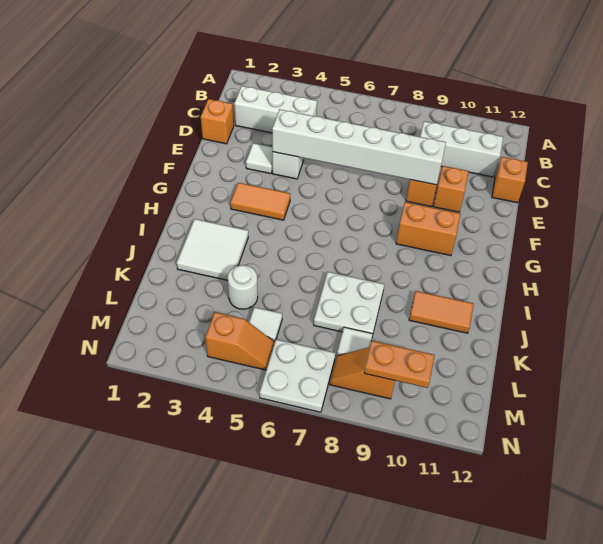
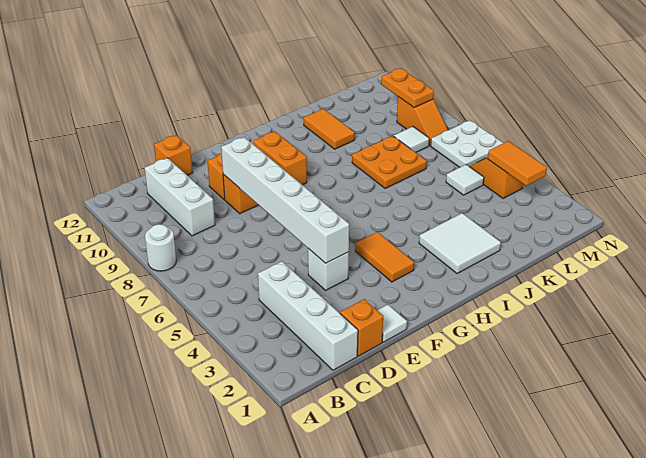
white brick C2:C4 level 1 -> white brick C1:C4 level 1
white tile E3 level 1 -> white tile E1 level 1
white plate J7:K8 level 1 -> orange plate J7:K8 level 1
white round brick K4 level 1 -> white round brick A8 level 1
none -> orange tile M3:M4 level 2

